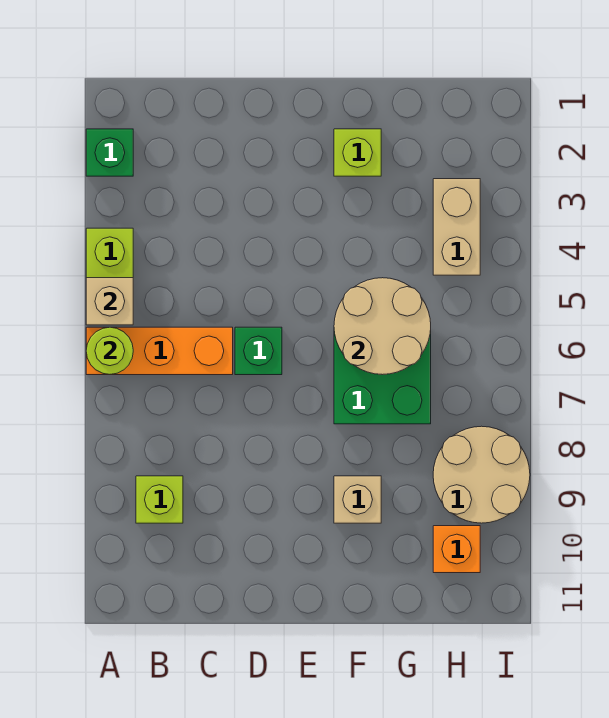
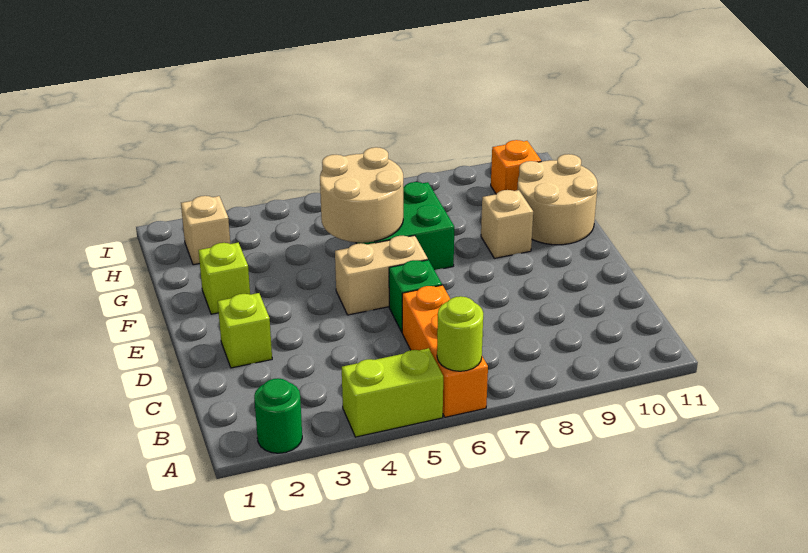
green brick A2 level 1 -> green round brick A2 level 1
tan brick A5 level 2 -> tan brick H2 level 1
lime brick B9 level 1 -> lime brick D2 level 1
tan brick H3:H4 level 1 -> tan brick E5:E6 level 1
tan round brick H8:I9 level 1 -> tan round brick F10:G11 level 1

